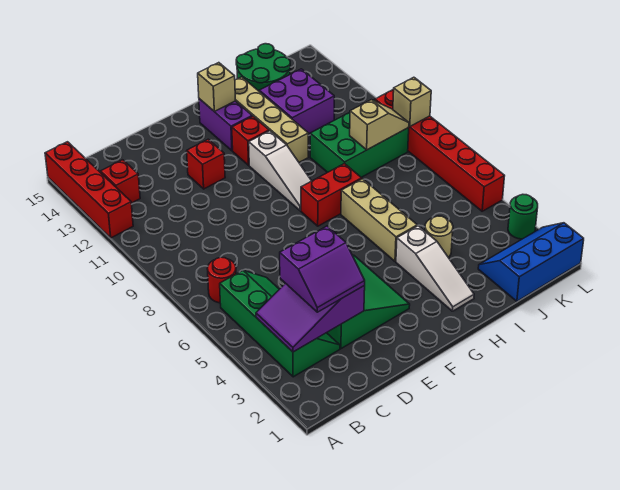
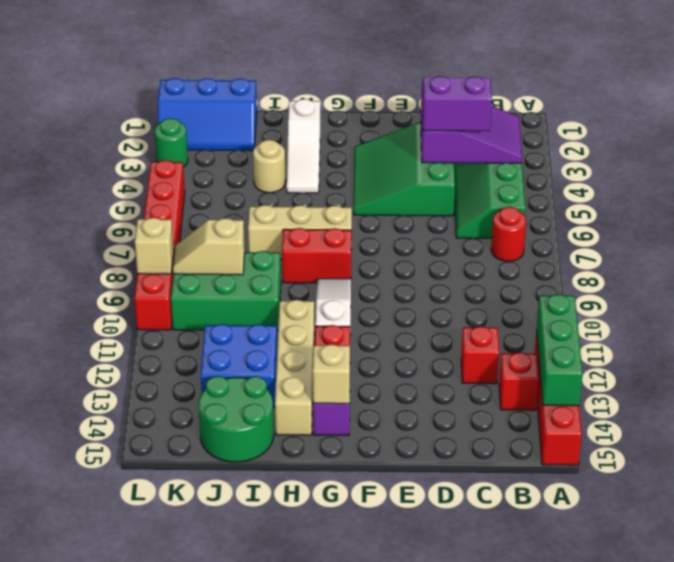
none -> green brick A12:A14 level 2
red brick E12 level 1 -> red brick C12 level 1
white slope H2:H4 level 1 top 4 -> white slope H2:H4 level 1 top 2
tan brick H5:H7 level 1 -> tan brick G7:I7 level 1
purple brick I12:J13 level 1 -> blue brick I12:J13 level 1

